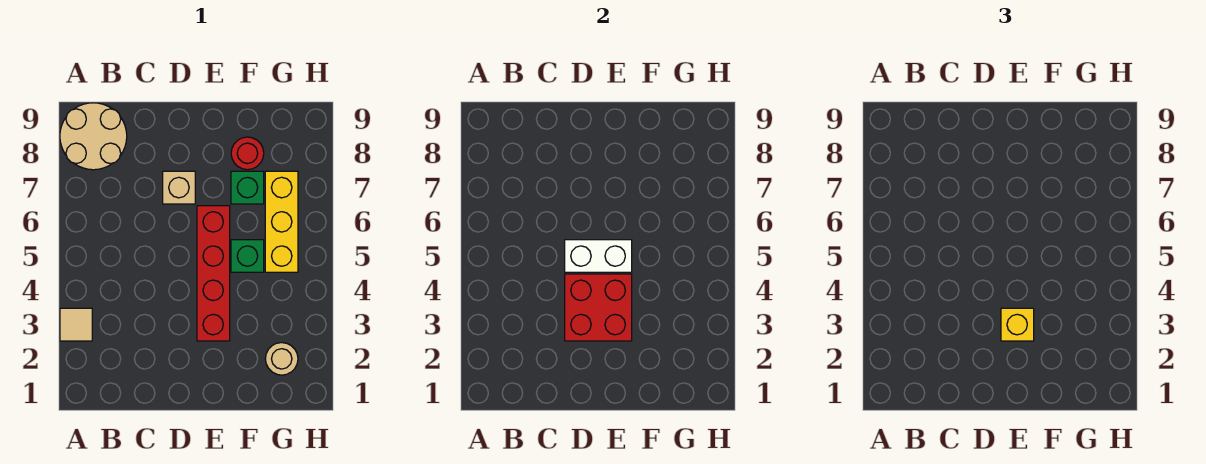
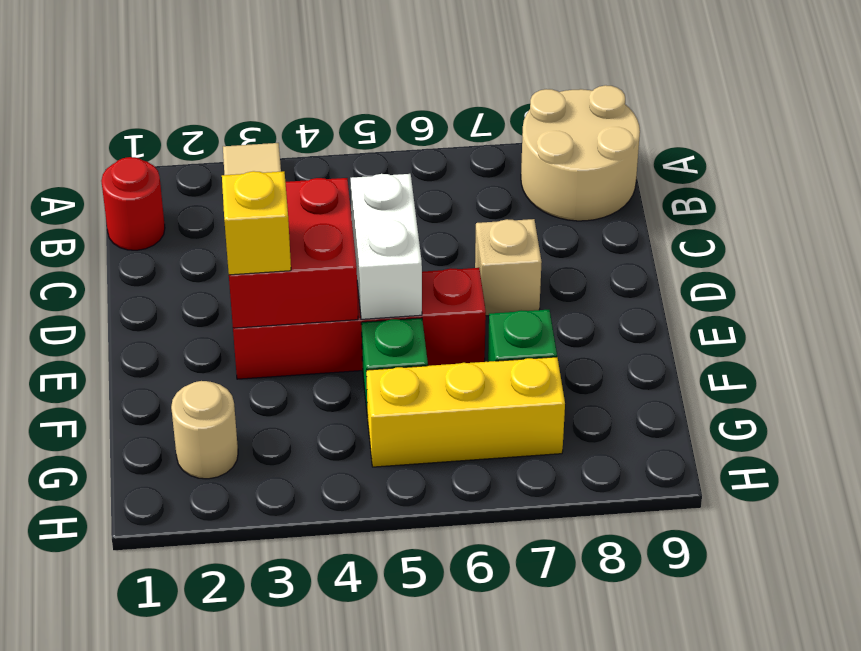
red round brick F8 level 1 -> red round brick B1 level 1

